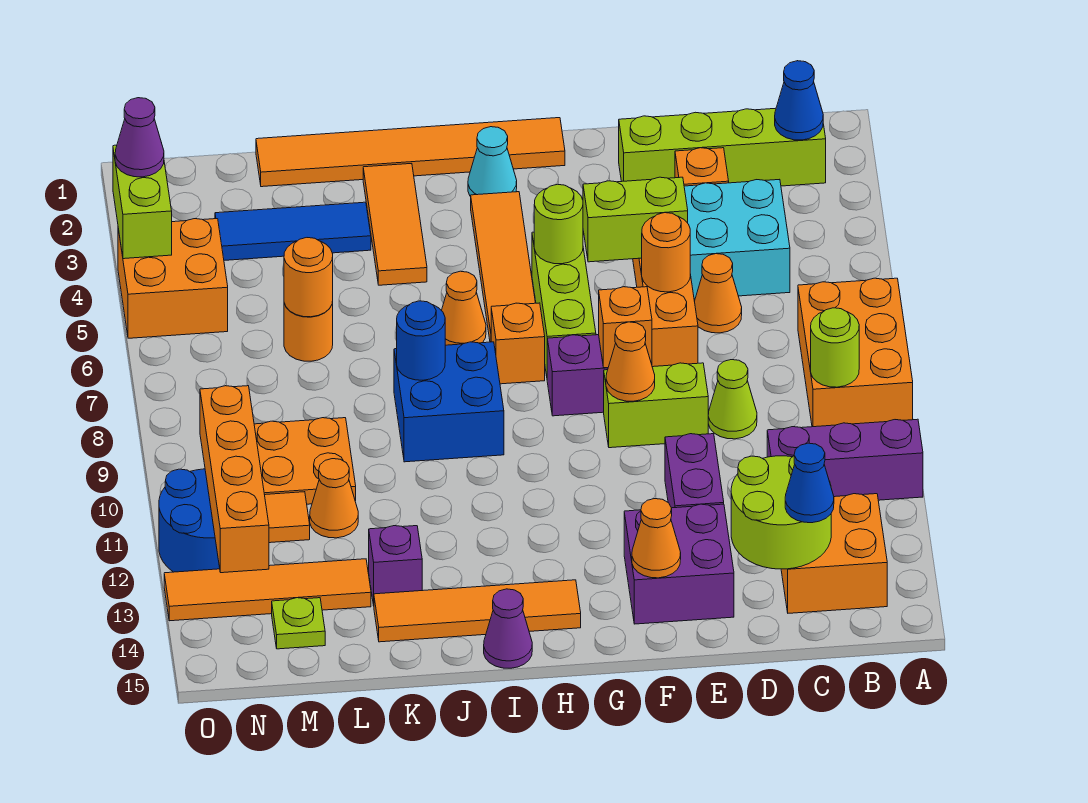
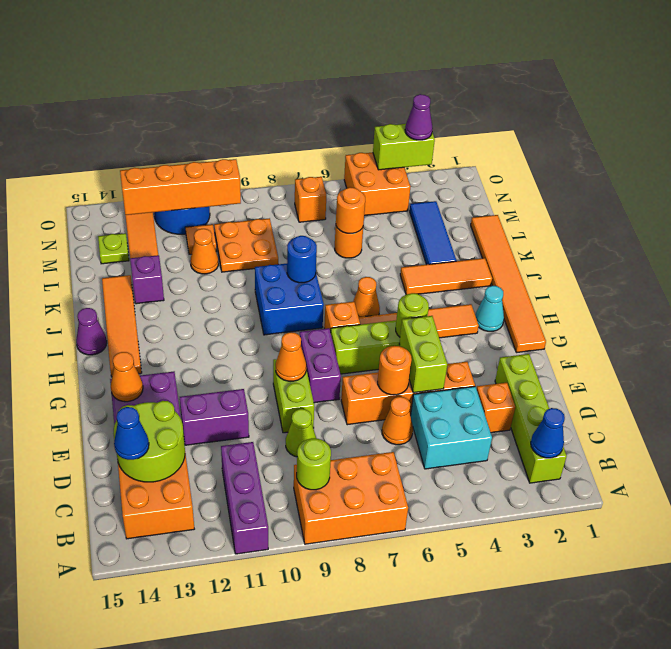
orange brick F8 level 2 -> orange brick N7 level 1

